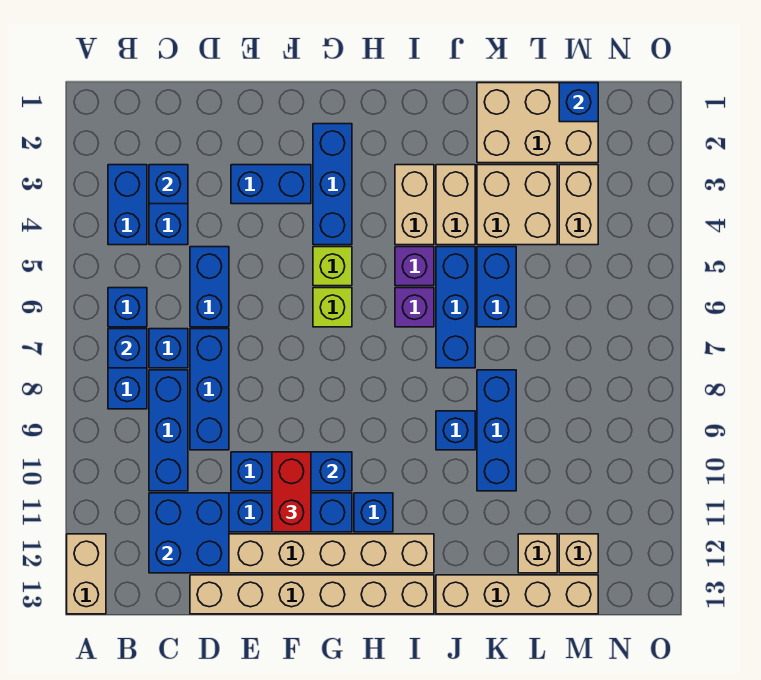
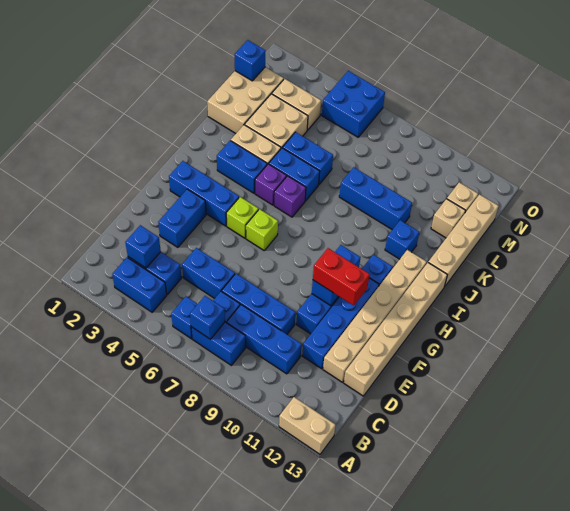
blue brick C11:D12 level 2 -> blue brick N5:O6 level 1
tan brick I3:I4 level 1 -> blue brick I3:I4 level 1
blue brick J5:J7 level 1 -> blue brick J5:J6 level 1
blue brick J9 level 1 -> blue brick J11 level 1

